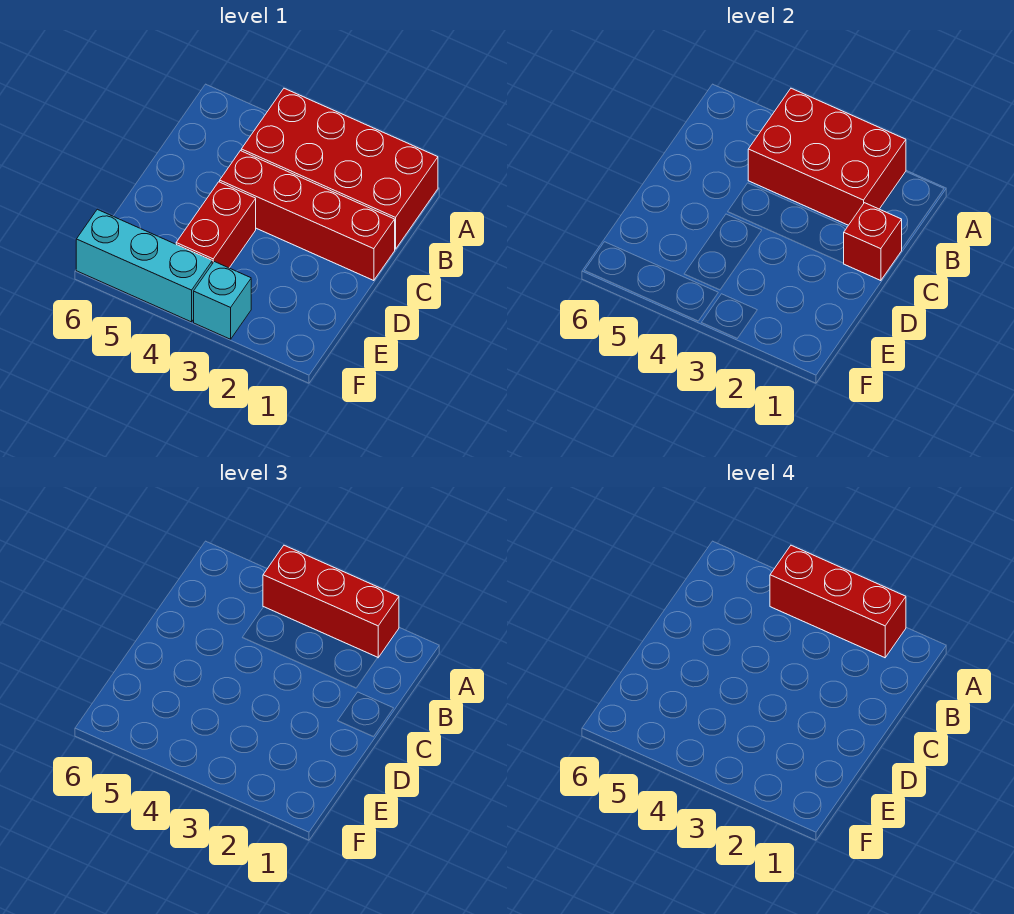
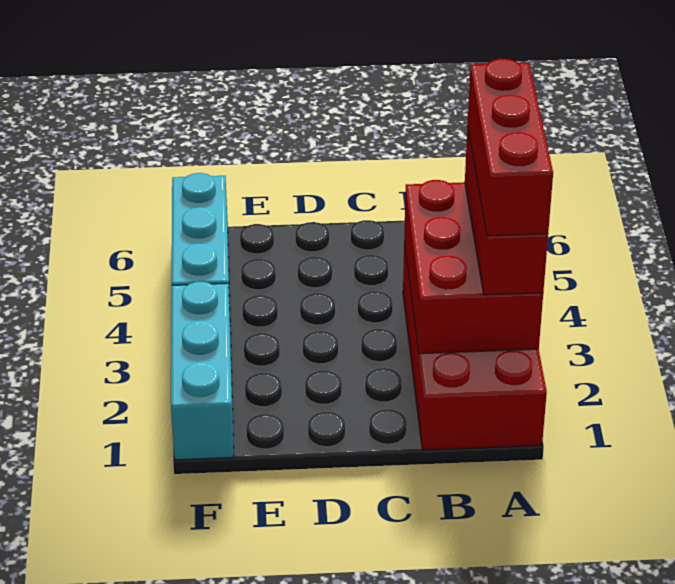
red brick C1:C4 level 1 -> none
red brick C1 level 2 -> none
red brick D4:E4 level 1 -> none
cyan brick F3 level 1 -> cyan brick F1:F3 level 1

